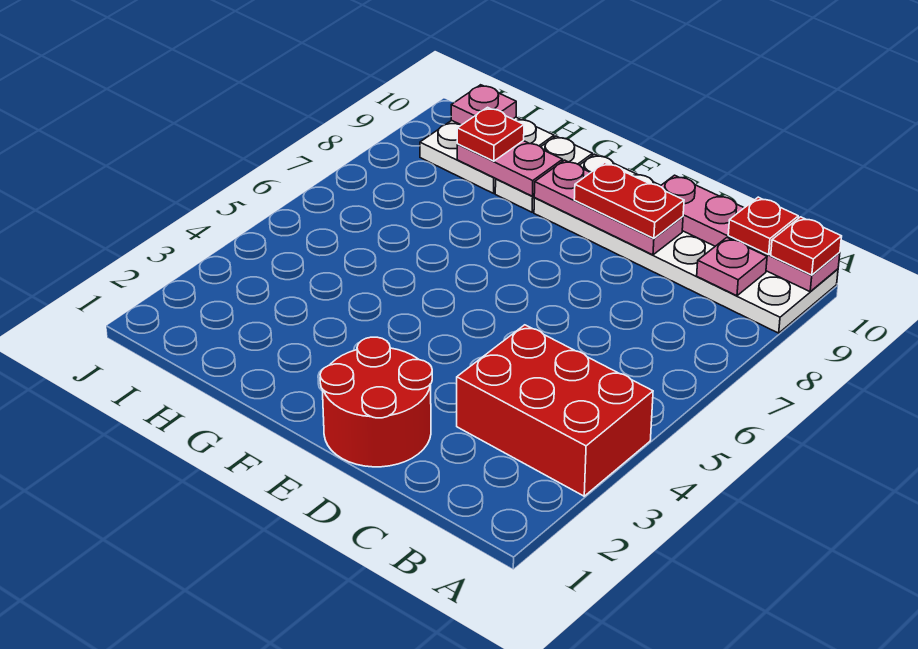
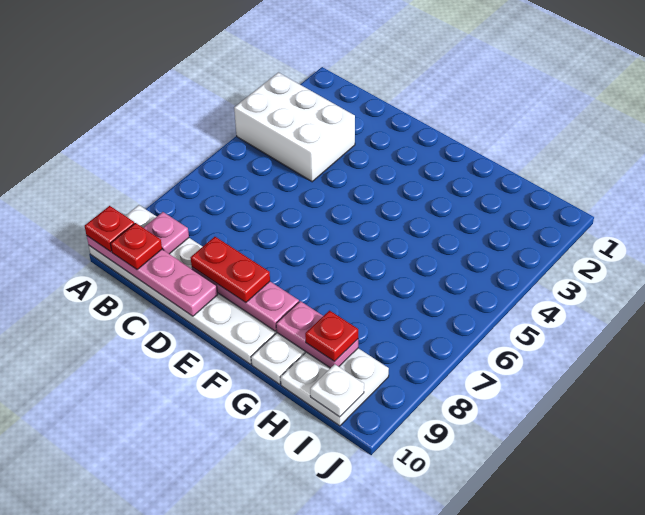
red brick A3:C4 level 1 -> white brick A3:C4 level 1
red round brick D1:E2 level 1 -> none
pink plate I10 level 2 -> white plate I10 level 2

